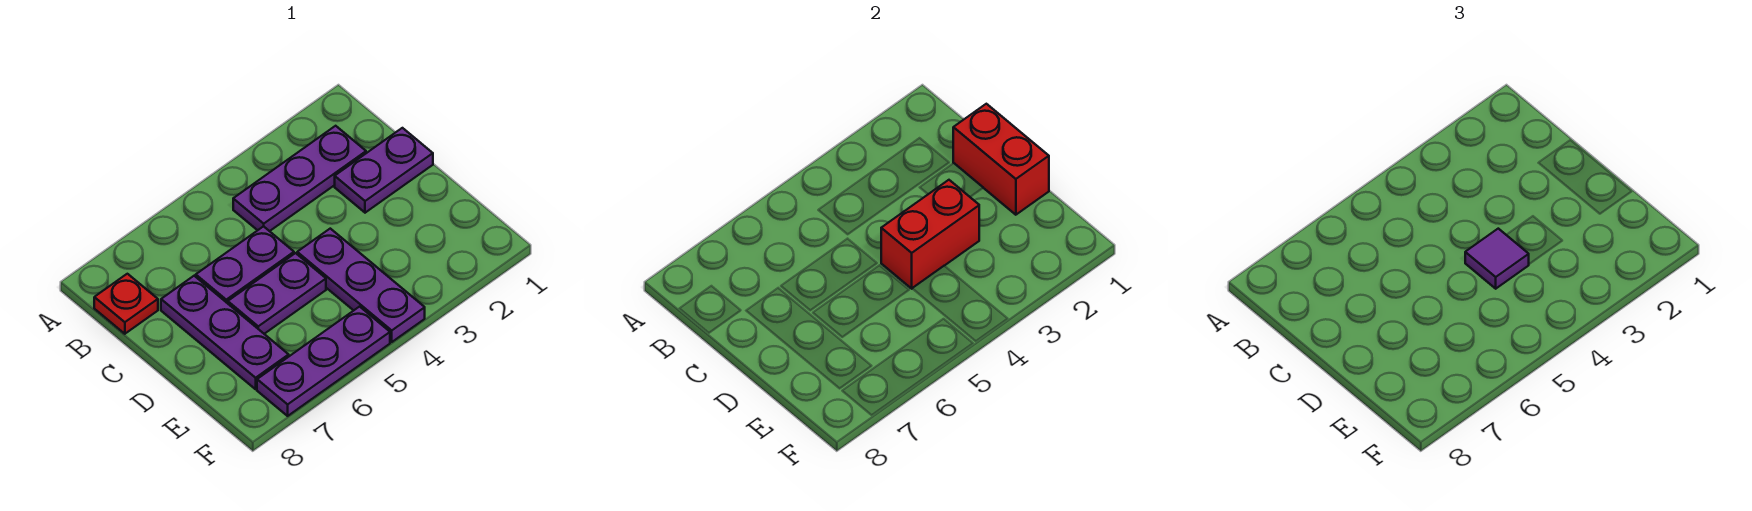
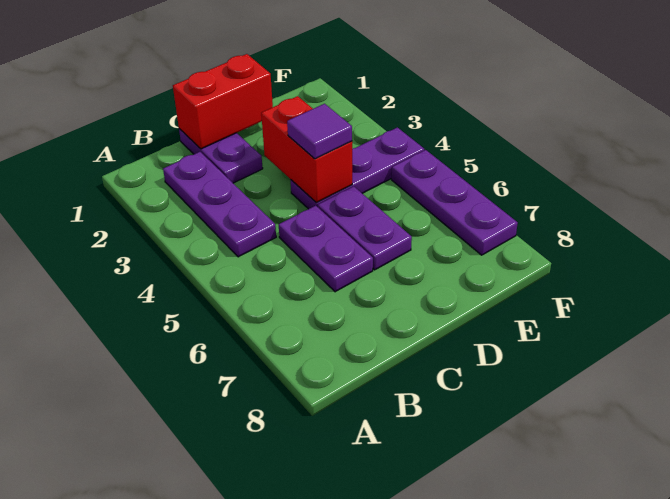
red plate B8 level 1 -> none
purple plate C7:E7 level 1 -> none

